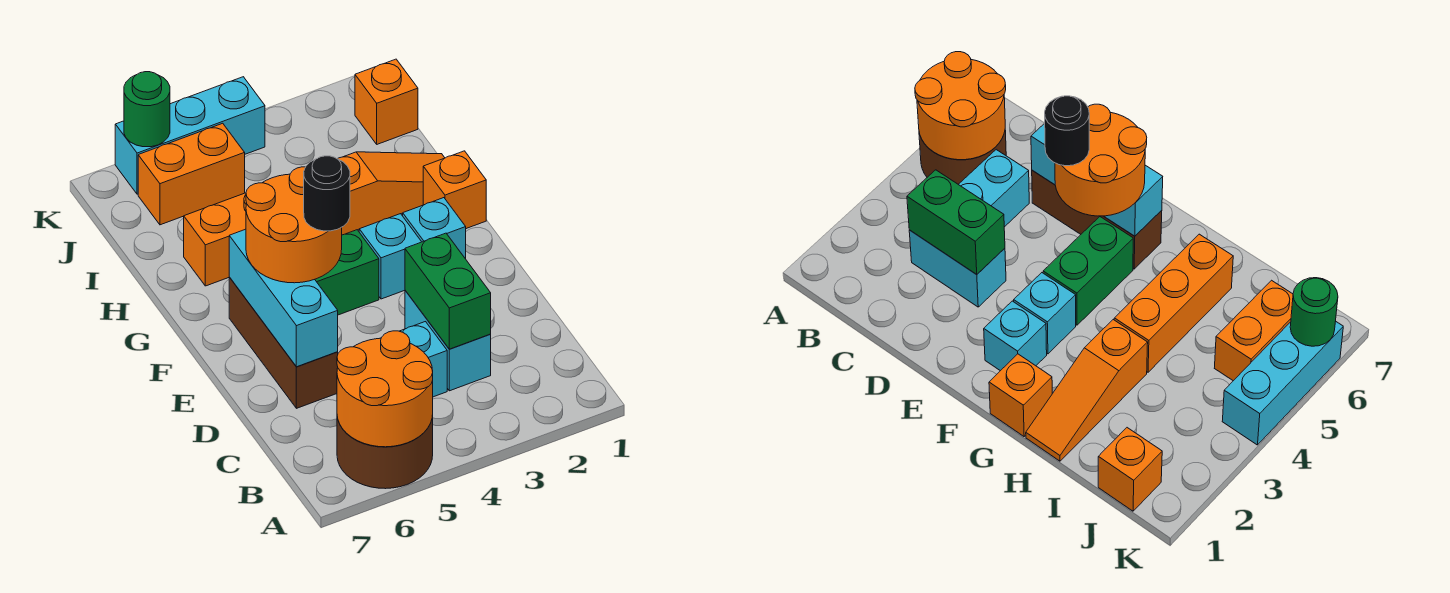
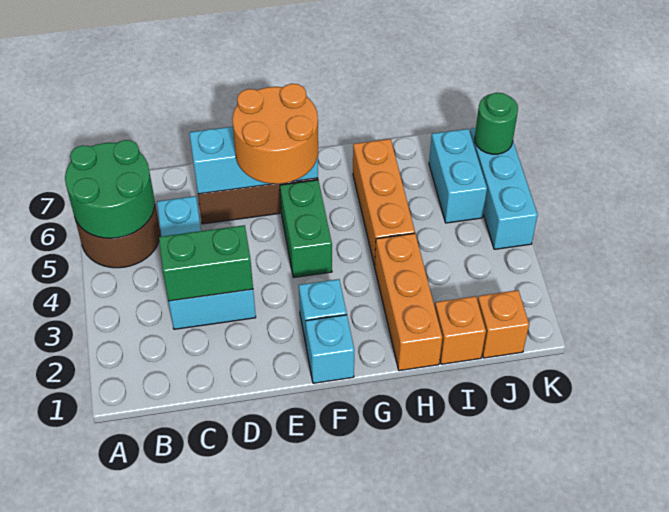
orange round brick A5:B6 level 2 -> green round brick A5:B6 level 2
black round brick E5 level 4 -> none
cyan brick F3 level 1 -> cyan brick F1 level 1
orange brick G1 level 1 -> orange brick I1 level 1
orange slope H1:H3 level 1 top 3 -> orange brick H1:H3 level 1
orange brick J5:J6 level 1 -> cyan brick J5:J6 level 1

